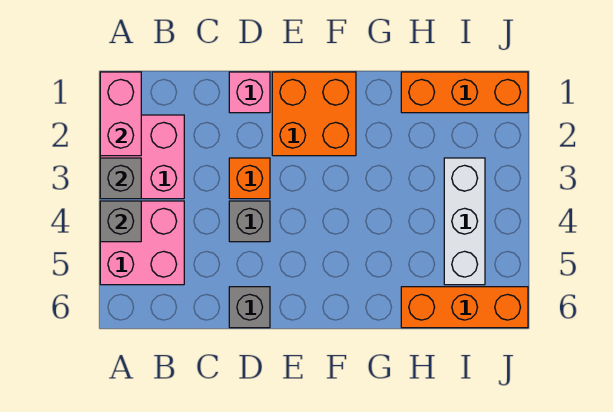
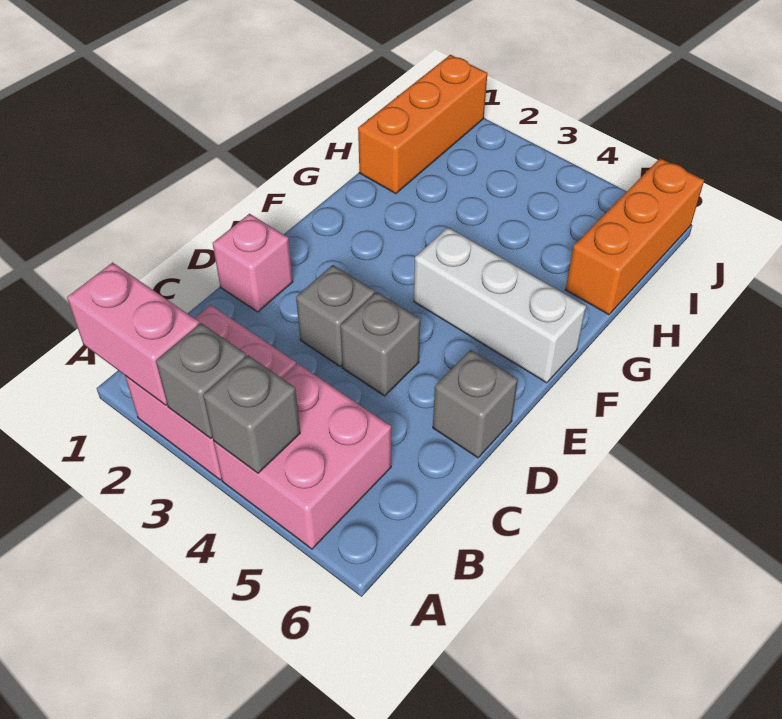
orange brick D3 level 1 -> grey brick D3 level 1
orange brick E1:F2 level 1 -> none
white brick I3:I5 level 1 -> white brick F4:F6 level 1

